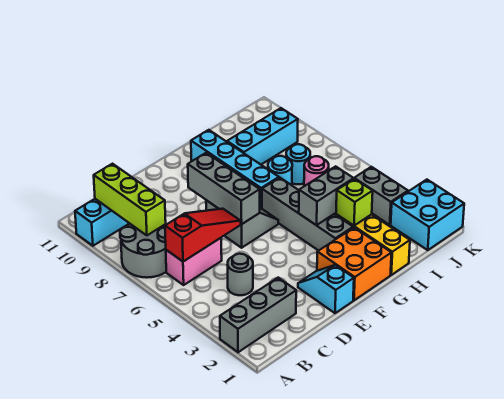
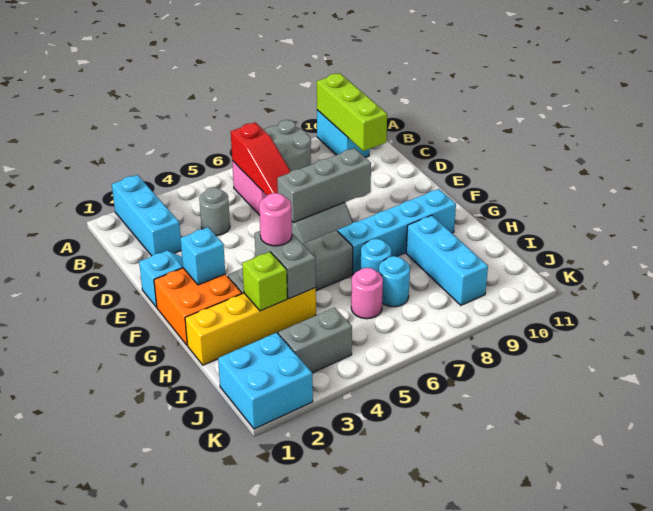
grey brick A2:C2 level 1 -> cyan brick A2:C2 level 1
lime brick B8:B10 level 2 -> lime brick A10:C10 level 2
none -> cyan brick F2 level 2
none -> pink round brick G4 level 3

